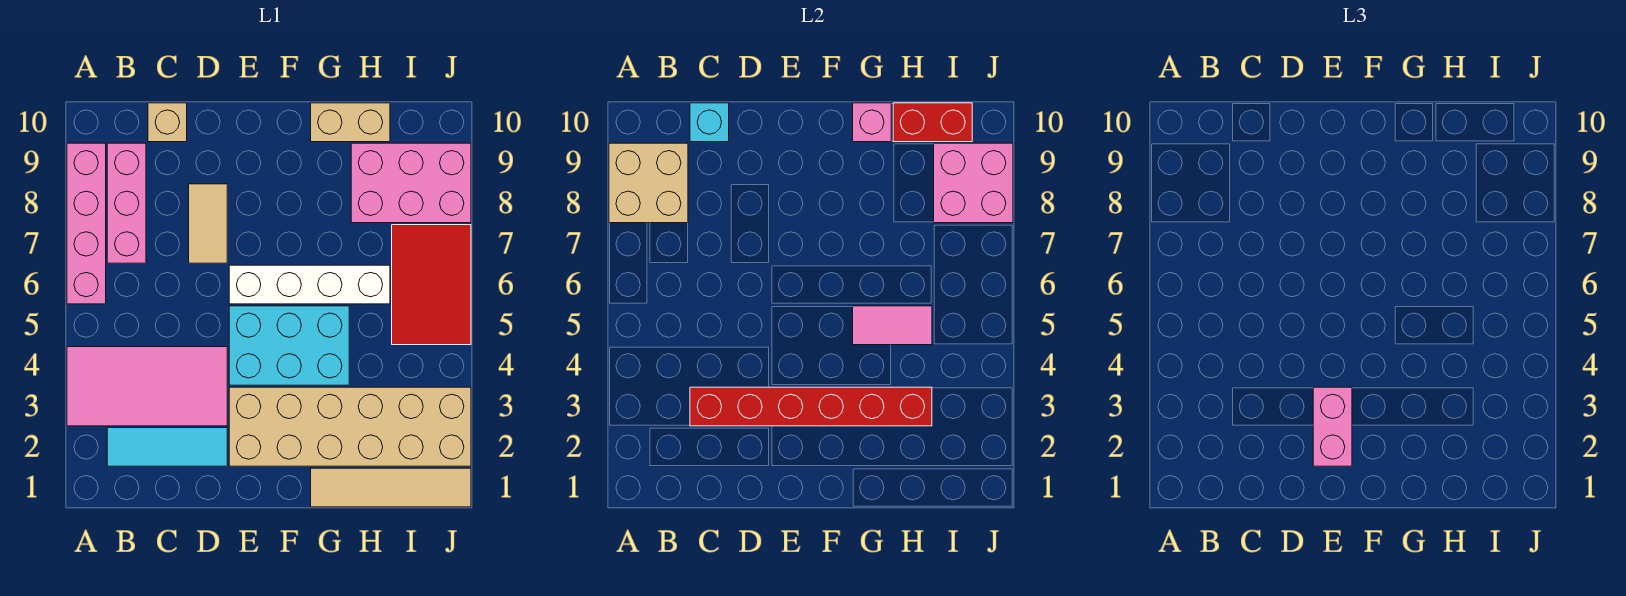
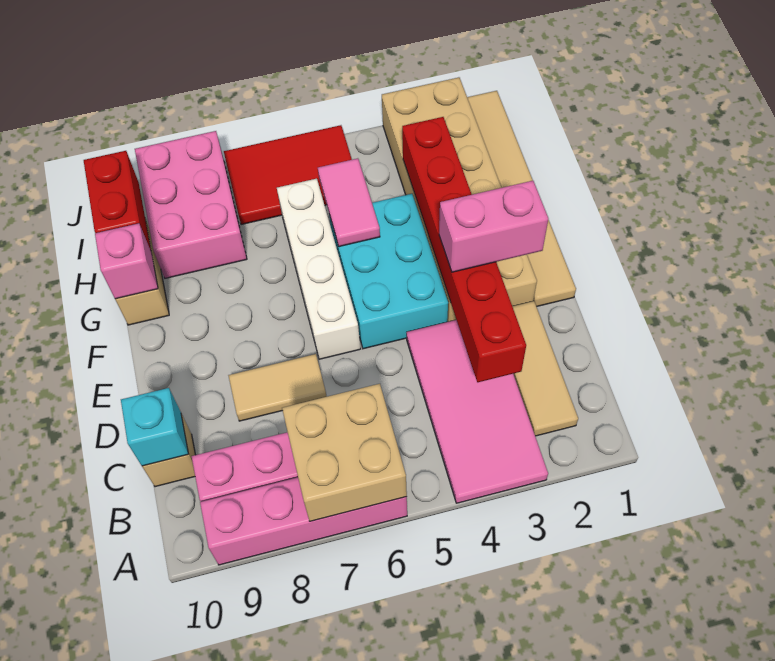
tan brick A8:B9 level 2 -> tan brick A6:B7 level 2
cyan tile B2:D2 level 1 -> tan tile B2:D2 level 1
tan tile G1:J1 level 1 -> tan tile E1:J1 level 1
pink brick I8:J9 level 2 -> none

